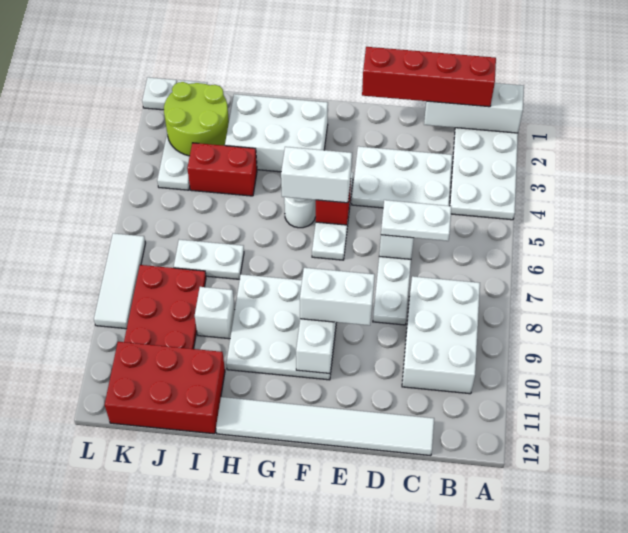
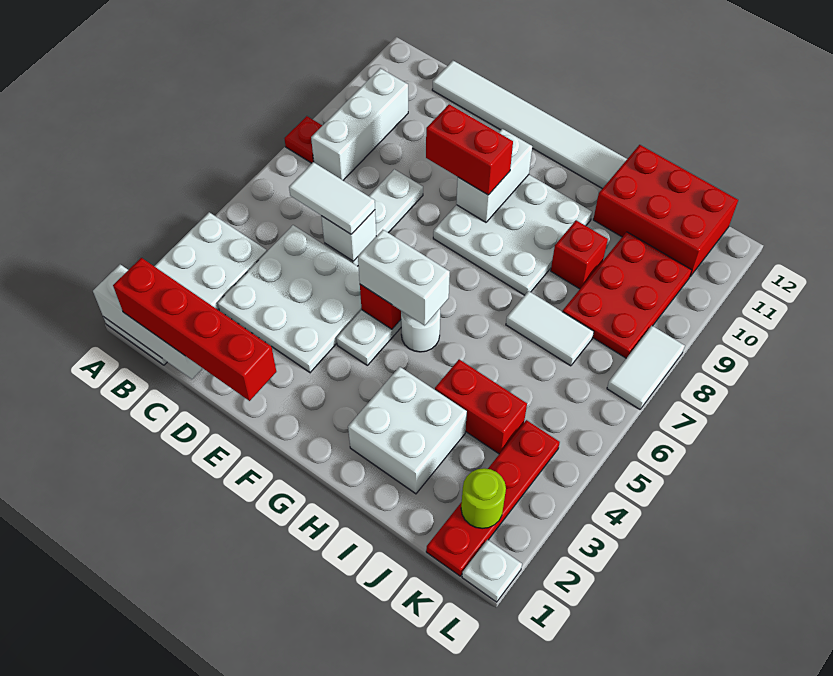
none -> red plate A8 level 1
white brick B8:C10 level 1 -> white brick B8:B10 level 1
white plate C3:E4 level 1 -> white plate C3:E5 level 1
white plate C6:D6 level 3 -> white tile C6:D6 level 3
white brick E9:F9 level 3 -> red brick E9:F9 level 3
white brick G2:I3 level 1 -> white brick H2:I3 level 1
white plate I7:J7 level 1 -> white tile I7:J7 level 1
white brick I9 level 1 -> red brick I9 level 1
lime round brick J2:K3 level 2 -> lime round brick K2 level 2
white plate K1:K4 level 1 -> red plate K1:K4 level 1
white tile L7:L9 level 1 -> white tile L7:L8 level 1

